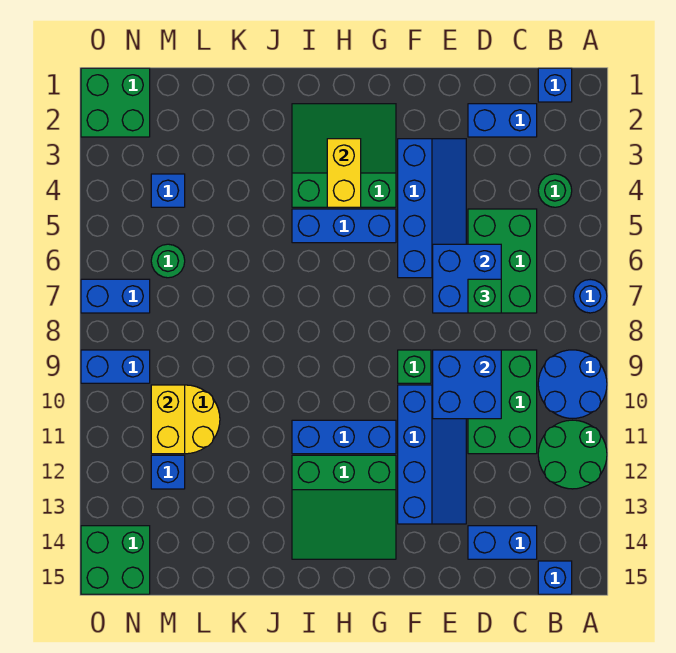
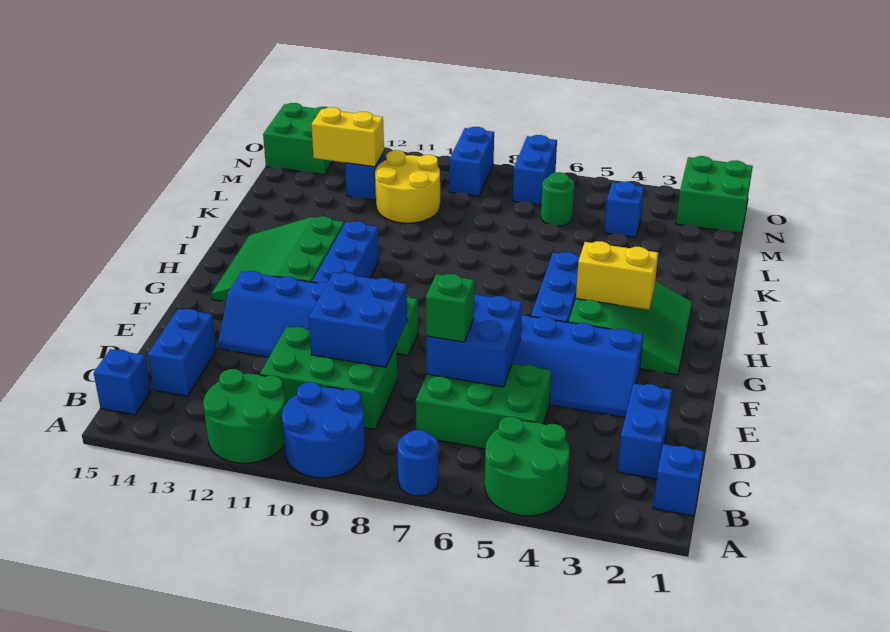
green round brick B4 level 1 -> green round brick A4:B5 level 1
yellow brick M10:M11 level 2 -> yellow brick M12:M13 level 2

